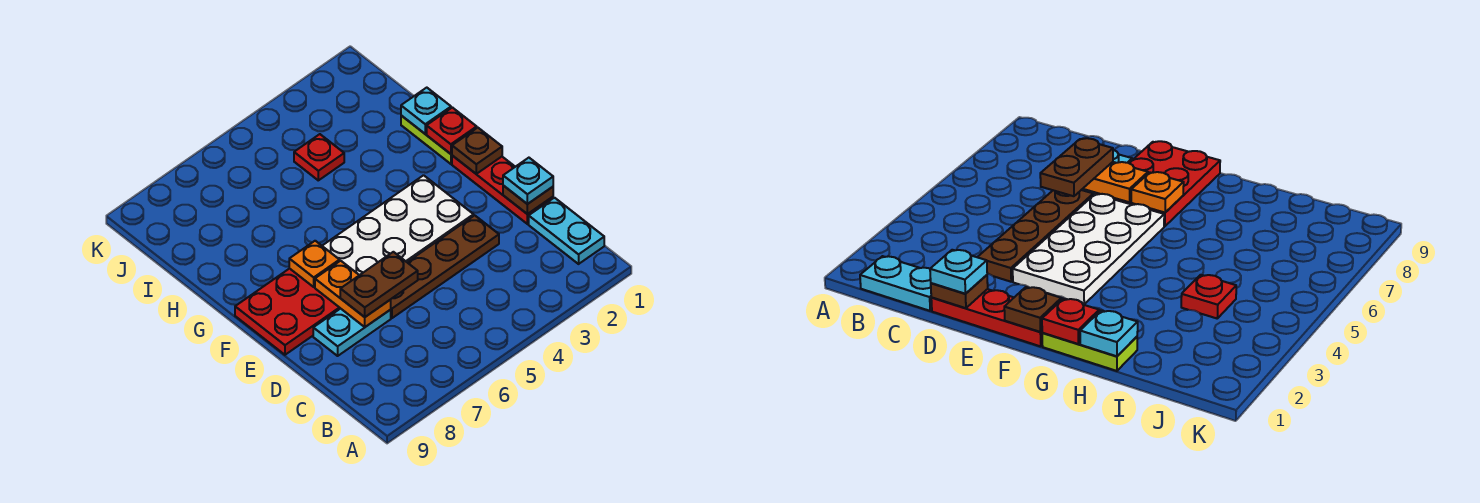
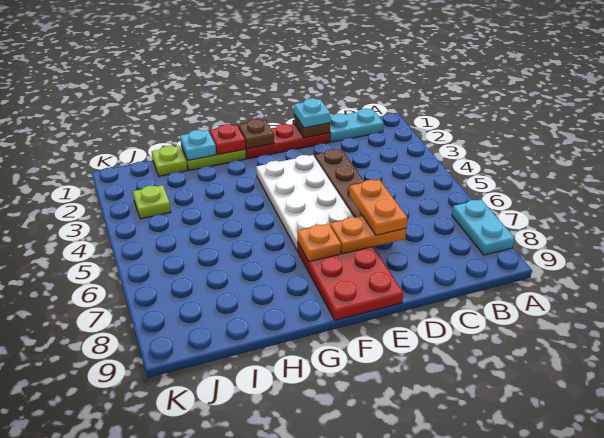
brown plate D6:D7 level 3 -> orange plate D6:D7 level 3
cyan plate D7:D8 level 1 -> cyan plate A7:A8 level 1
none -> lime plate I1 level 1
red plate I4 level 1 -> none
none -> lime plate J3 level 1

